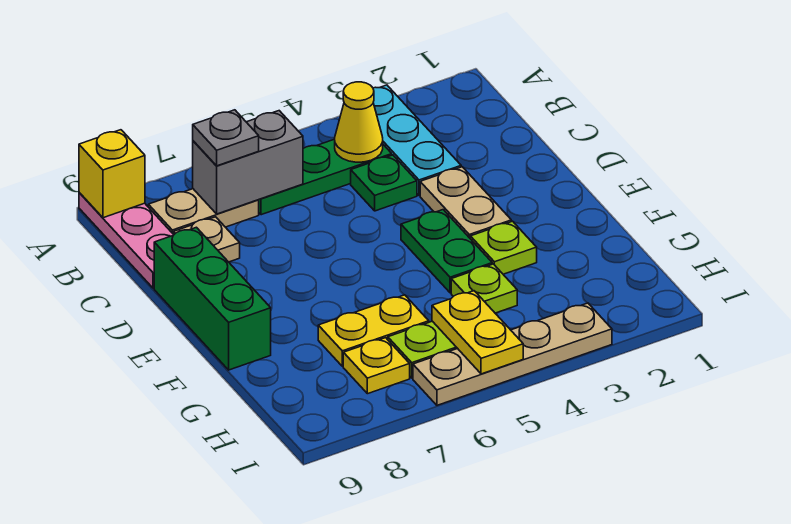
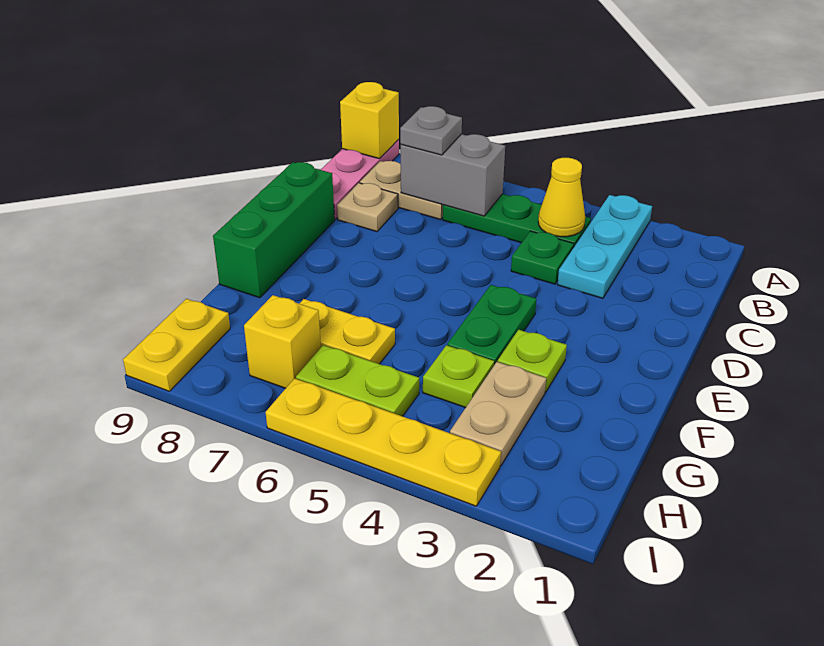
tan plate D3:E3 level 1 -> tan plate G3:H3 level 1
yellow plate H5:I5 level 2 -> yellow plate H9:I9 level 1
yellow plate H7 level 1 -> yellow brick H7 level 1
tan plate I3:I6 level 1 -> yellow plate I3:I6 level 1

